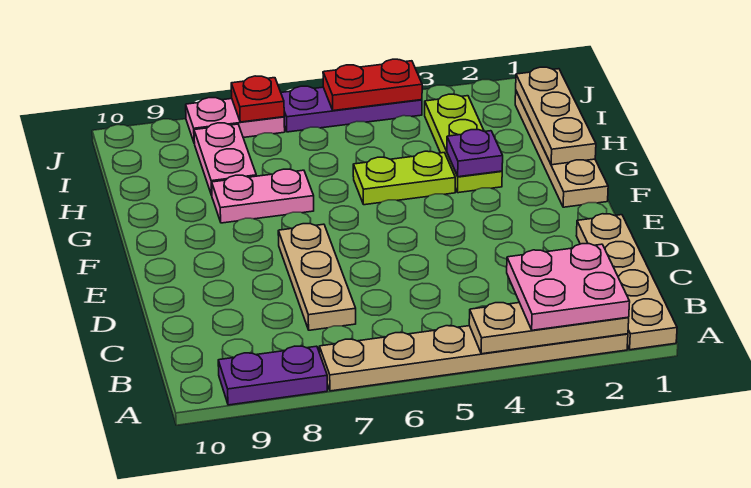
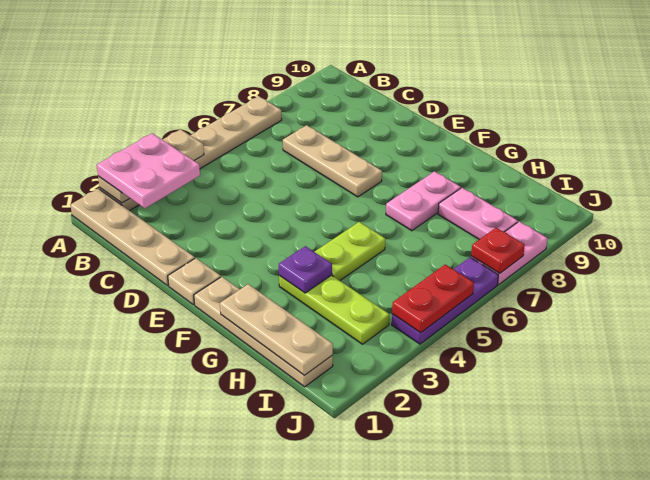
purple plate A8:A9 level 1 -> none
none -> tan plate E1 level 1

